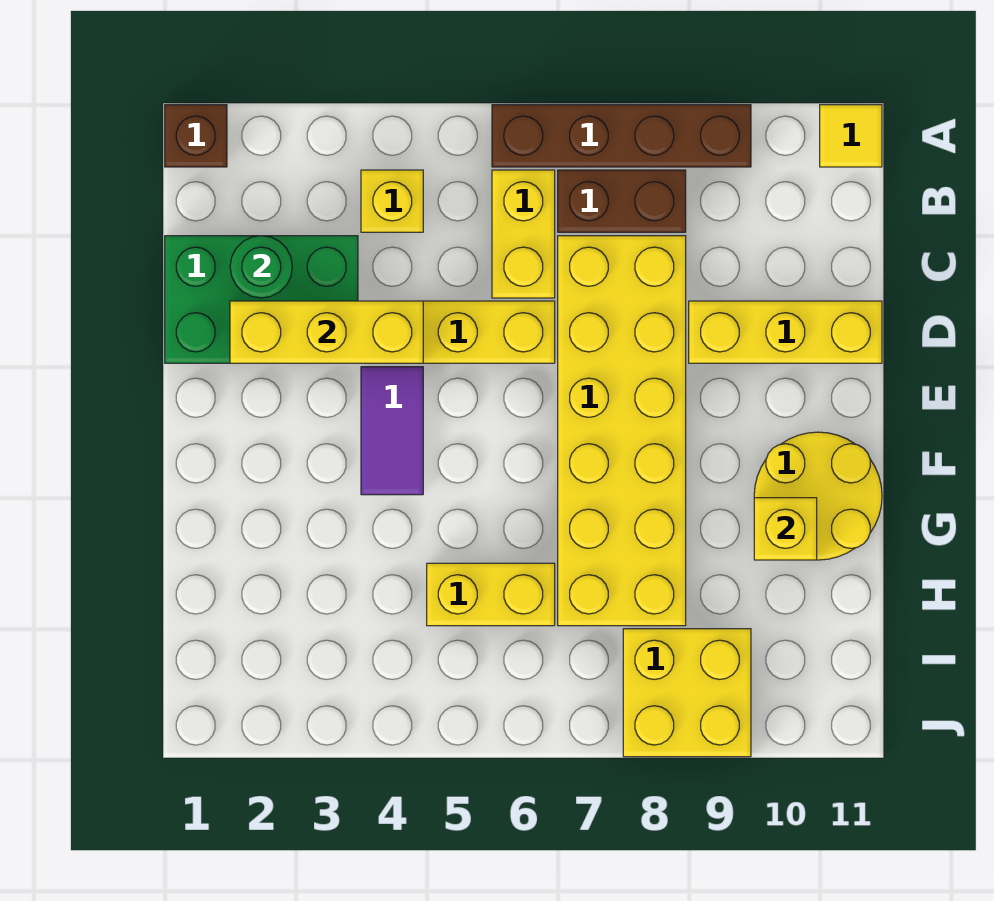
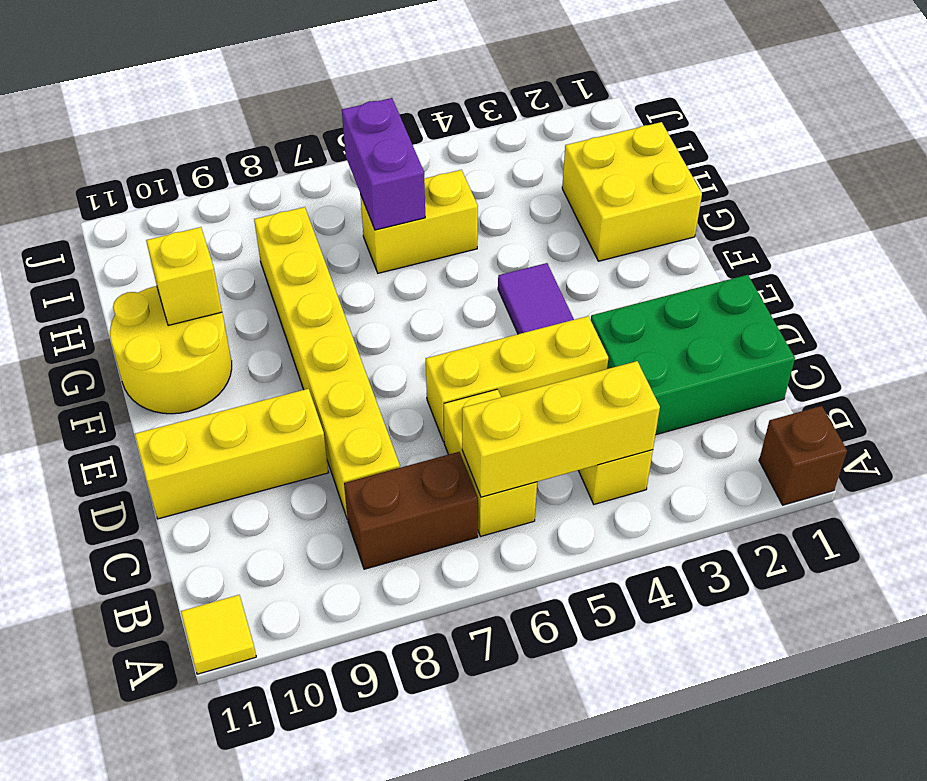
brown brick A6:A9 level 1 -> none
green round brick C2 level 2 -> none
yellow brick C7:H8 level 1 -> yellow brick C8:H8 level 1
yellow brick D2:D4 level 2 -> yellow brick B4:B6 level 2
none -> purple brick H6:I6 level 2
yellow brick I8:J9 level 1 -> yellow brick G1:H2 level 1

